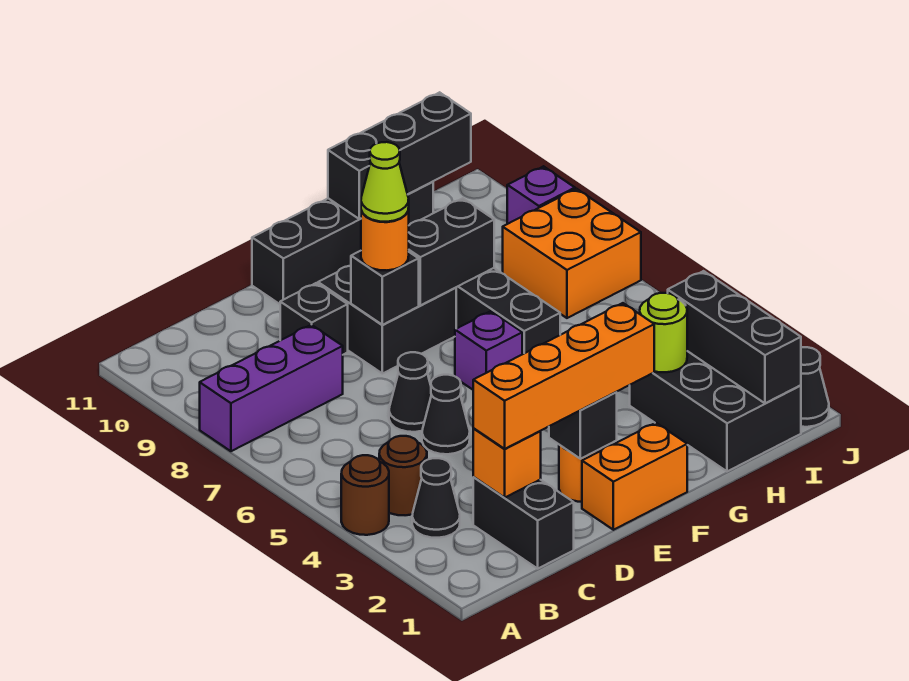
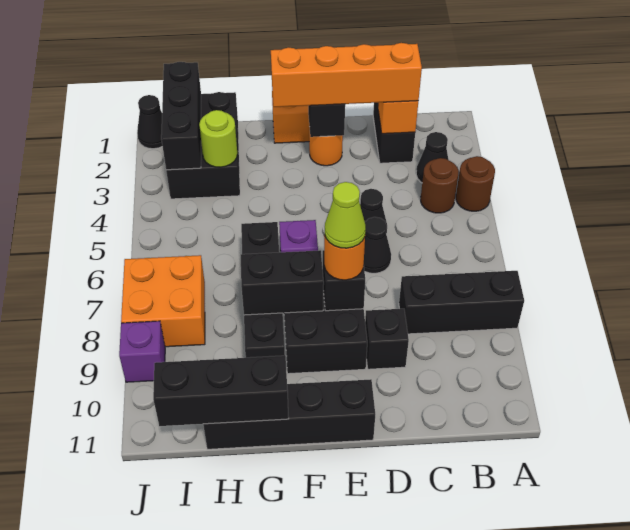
purple brick A8:C8 level 1 -> black brick A8:C8 level 1

